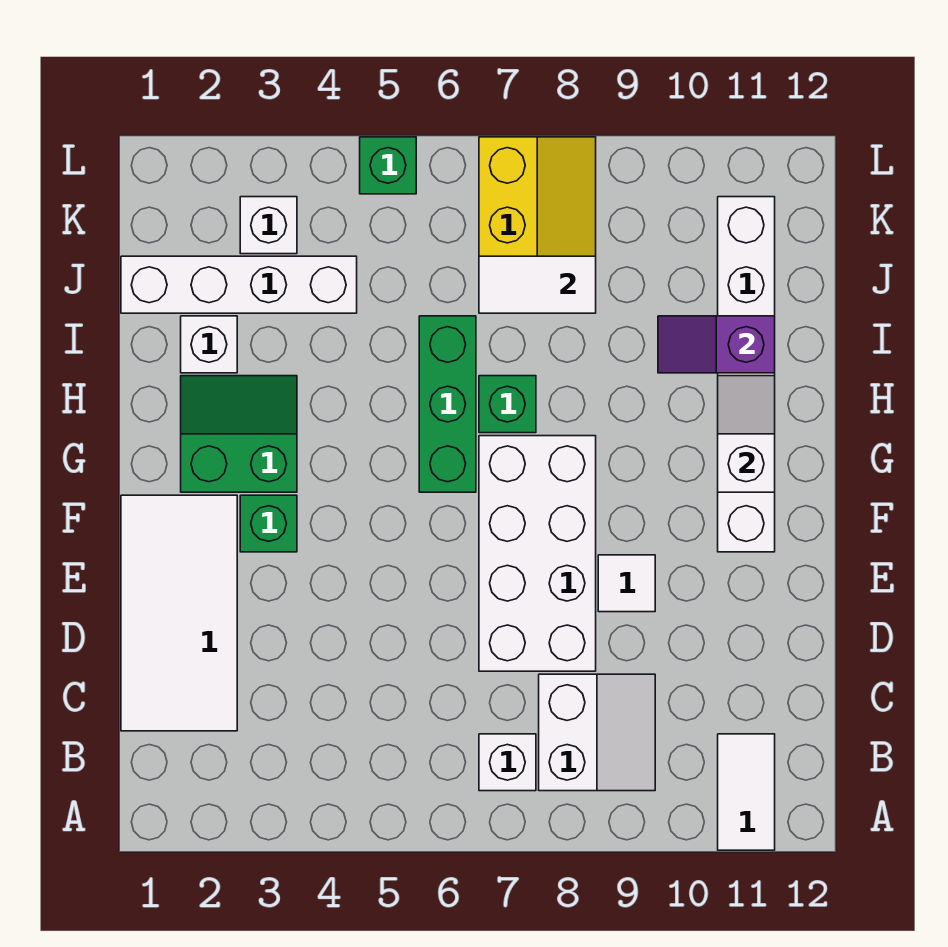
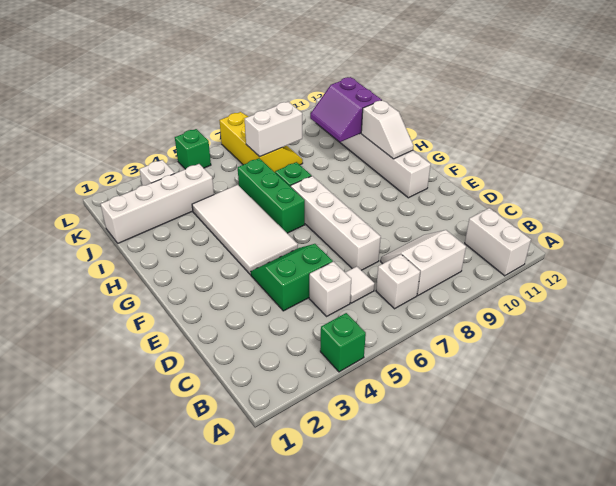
white tile A11:B11 level 1 -> white brick A11:B11 level 1
white slope B8:C9 level 1 top 8 -> white slope B8:C9 level 1 top B
white tile C1:F2 level 1 -> white tile F4:I5 level 1
white brick D7:G8 level 1 -> white brick D7:G7 level 1
white tile E9 level 1 -> white tile C6 level 1
green brick F3 level 1 -> green brick A4 level 1
green slope G2:H3 level 1 top G -> green slope D4:E5 level 1 top D
white slope G11:H11 level 2 top G -> white slope G11:H11 level 2 top H
white brick I2 level 1 -> white brick C5 level 1
purple slope I10:I11 level 2 top 11 -> purple slope I10:J11 level 2 top 11
white tile J7:J8 level 2 -> white brick J7:J8 level 2

